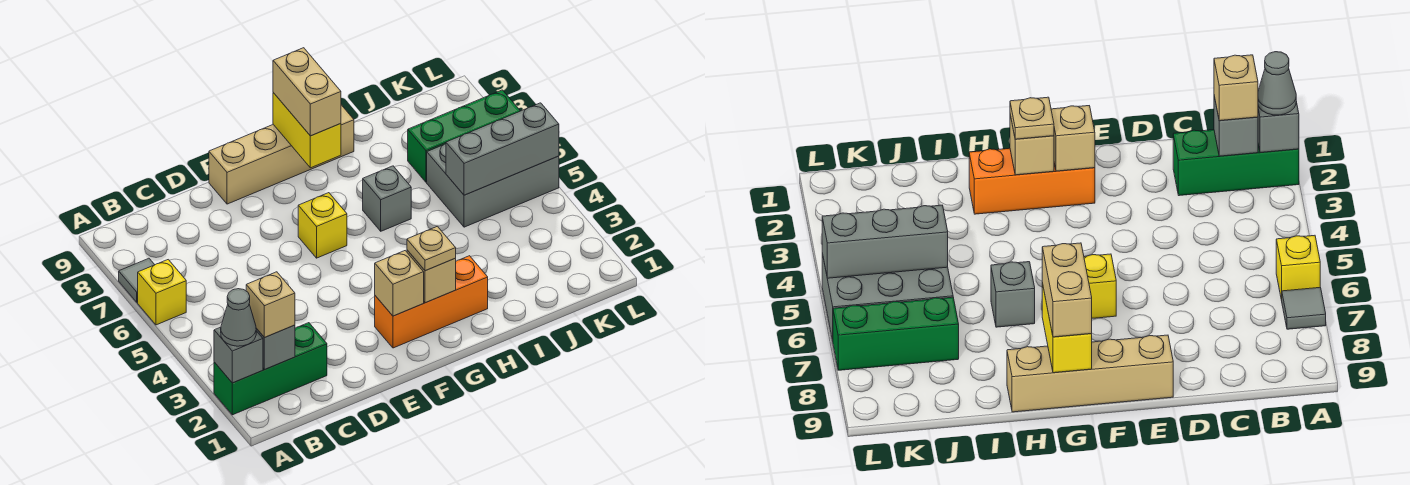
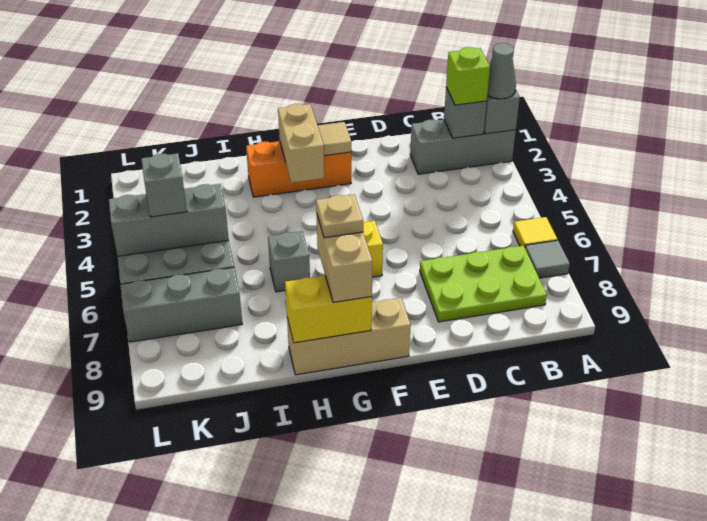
green brick A2:C2 level 1 -> grey brick A2:C2 level 1
yellow brick A6 level 1 -> yellow tile A6 level 1
tan brick B2 level 3 -> lime brick B2 level 3
none -> lime plate B7:D8 level 1
tan brick E9:H9 level 1 -> tan brick F9:H9 level 1
tan brick F2 level 2 -> tan tile F2 level 2
tan brick G2 level 2 -> tan brick G2:G3 level 2
tan plate G2 level 3 -> tan plate G8 level 4
yellow brick G8:G9 level 2 -> yellow brick G9:H9 level 2
green brick J7:L7 level 1 -> grey brick J7:L7 level 1
none -> grey brick K5 level 3

